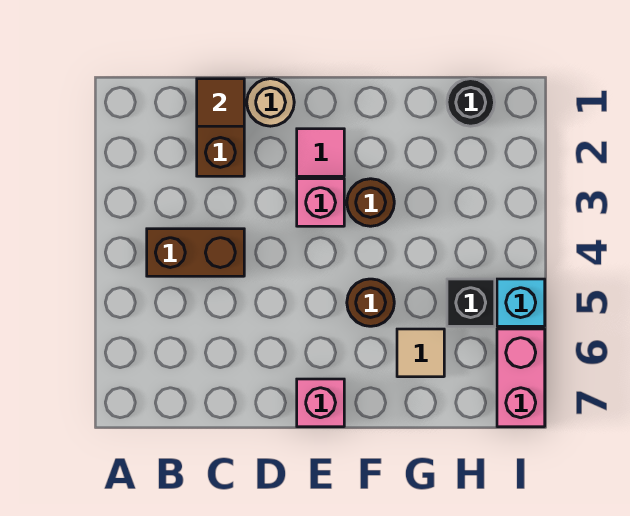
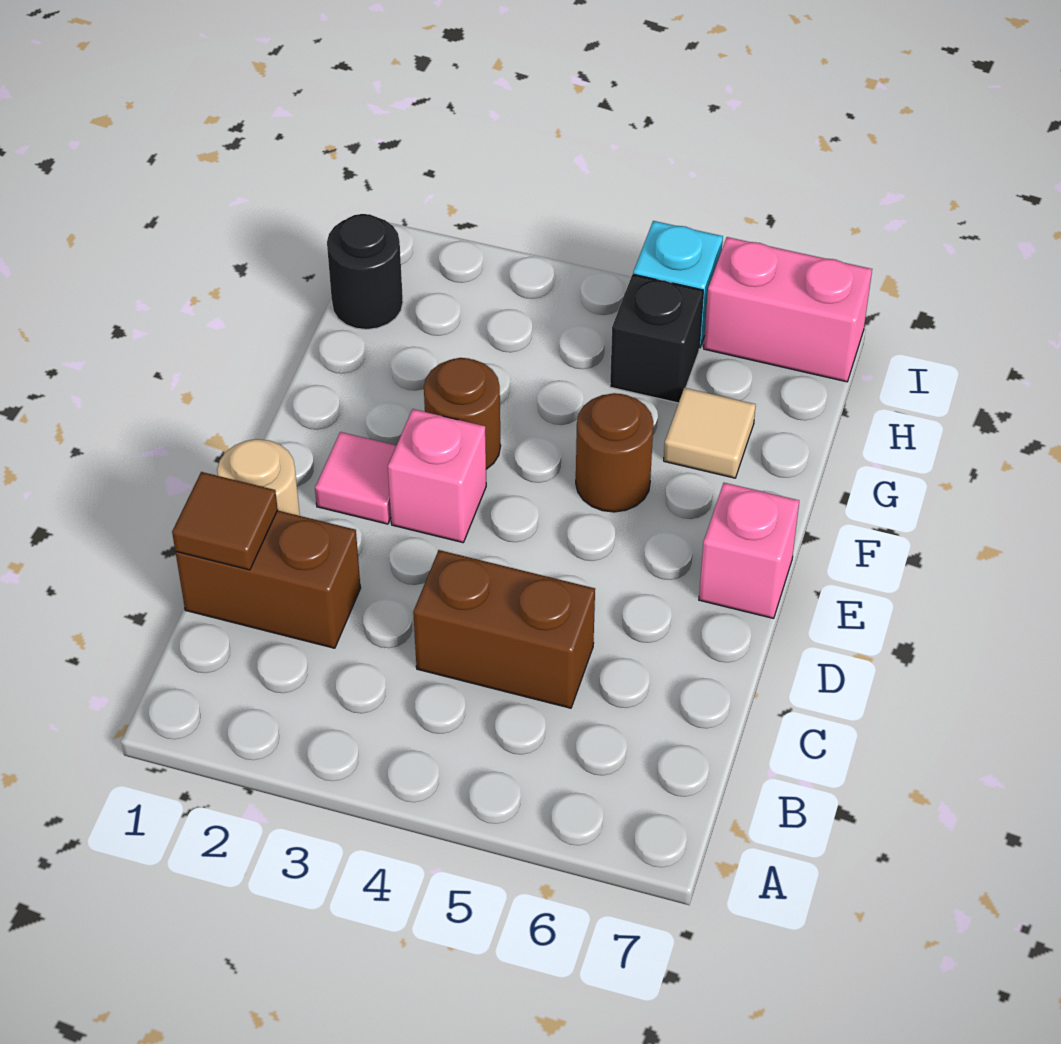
brown brick B4:C4 level 1 -> brown brick C4:C5 level 1

